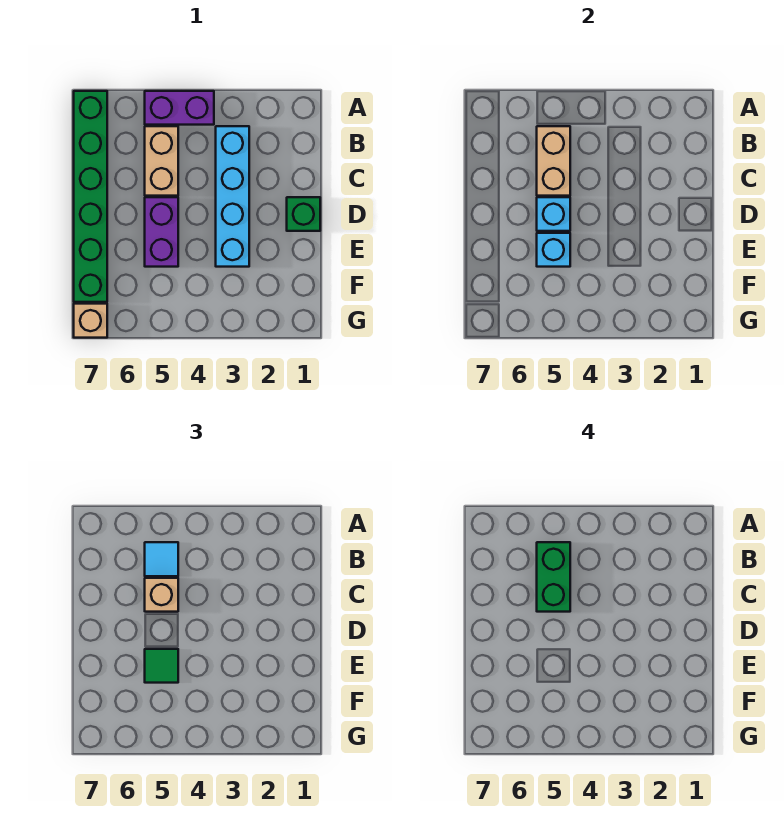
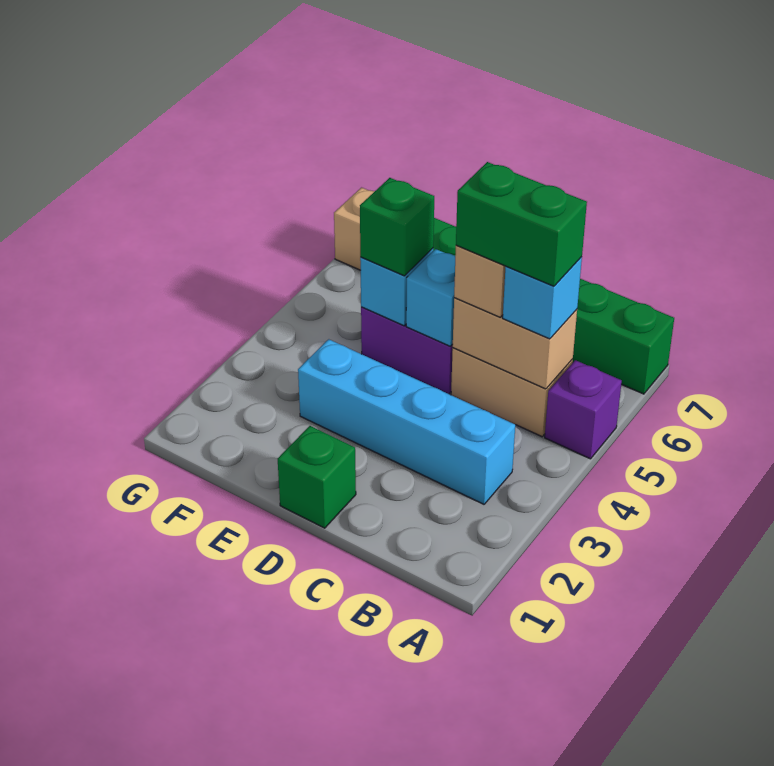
purple brick A4:A5 level 1 -> purple brick A5 level 1
cyan tile B5 level 3 -> cyan brick B5 level 3
green tile E5 level 3 -> green brick E5 level 3

